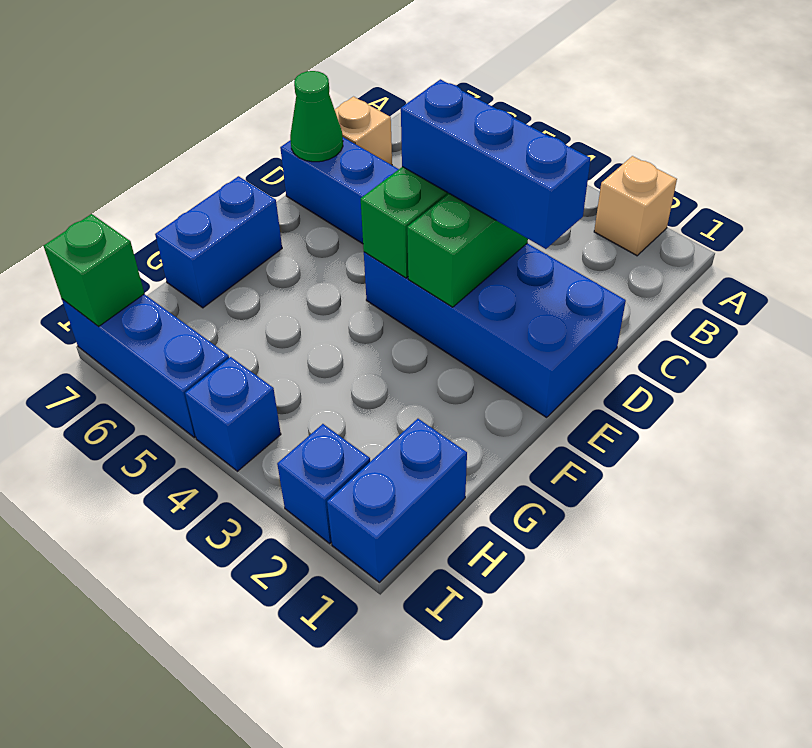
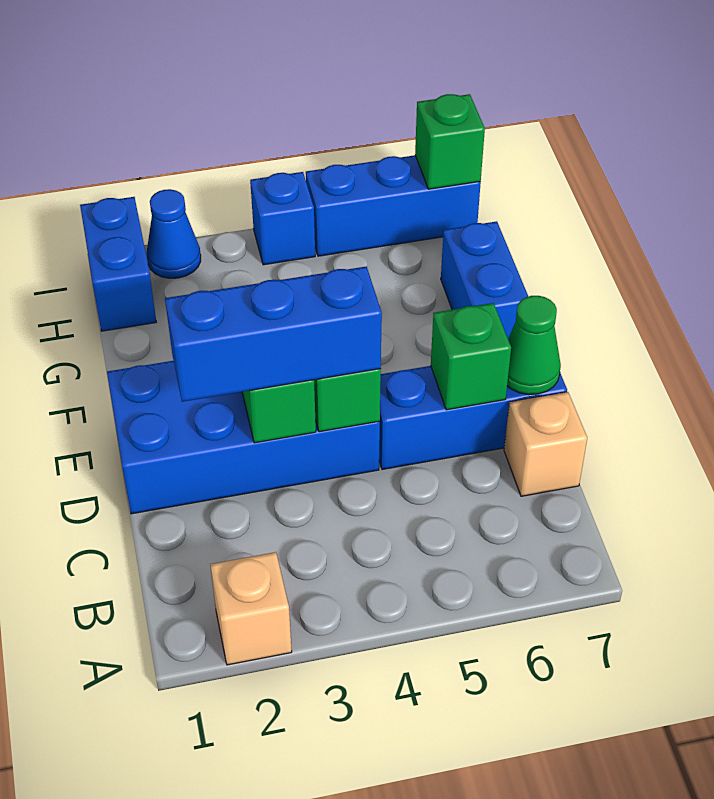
none -> green brick D6 level 2
blue brick I2 level 1 -> blue cone I2 level 1

